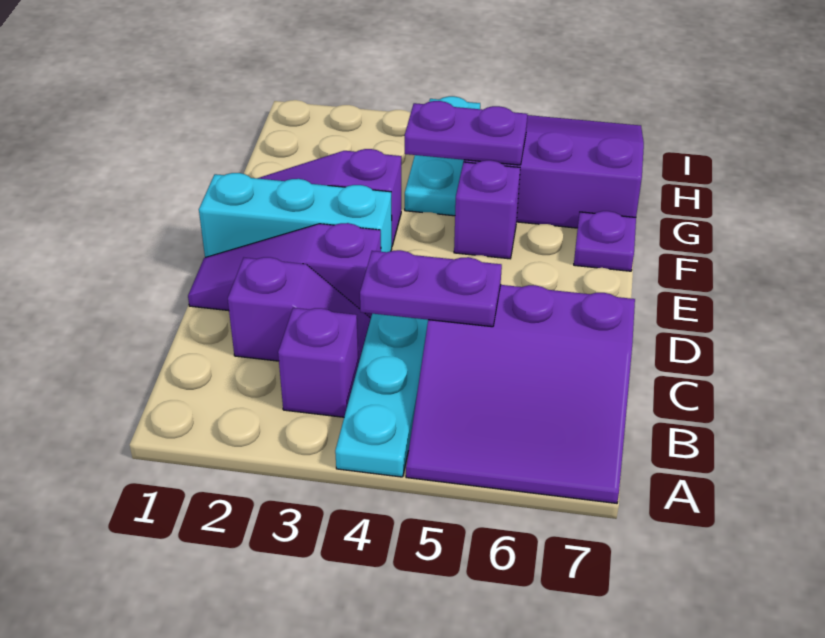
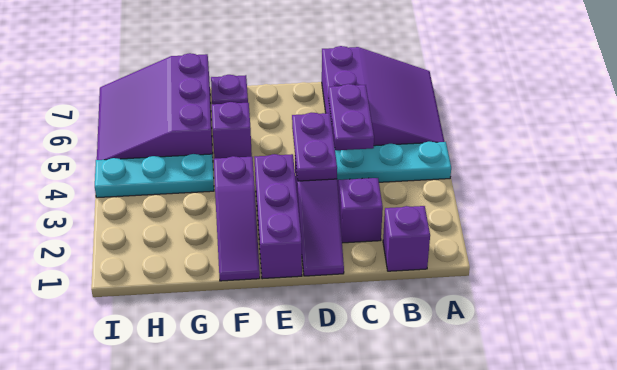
purple brick B3 level 1 -> purple brick B1 level 1
cyan brick E1:E3 level 1 -> purple brick E1:E3 level 1
purple plate G4:G5 level 2 -> purple plate D3:D4 level 2

